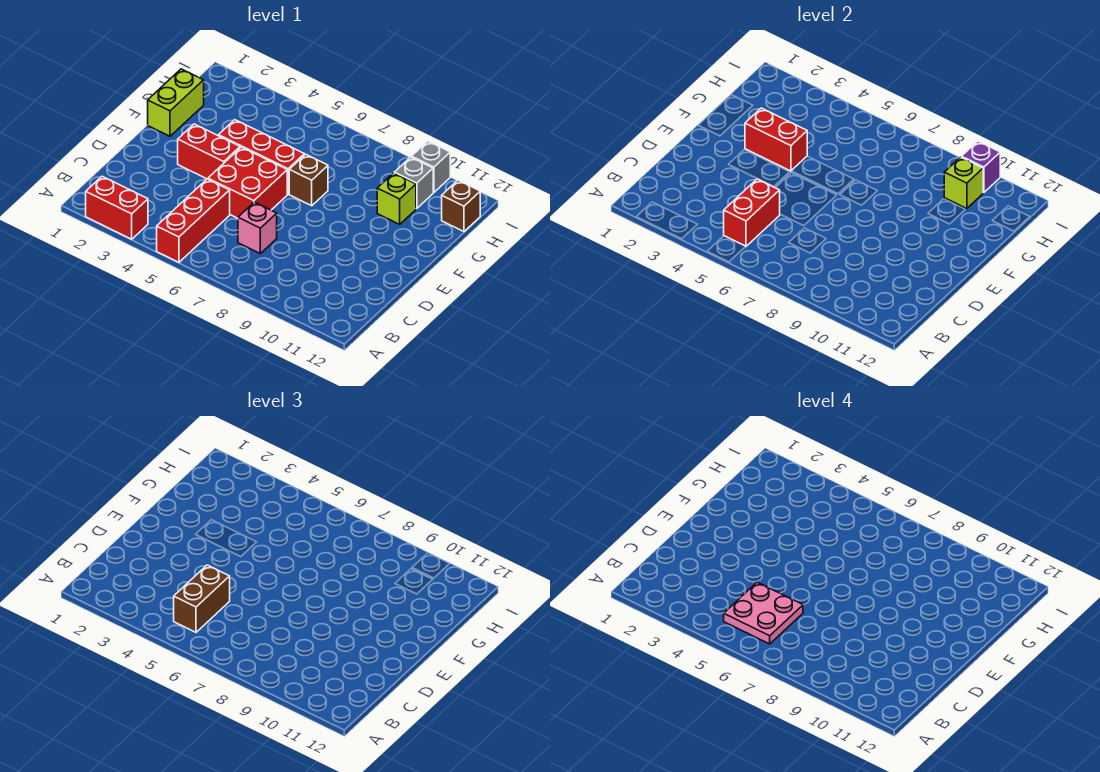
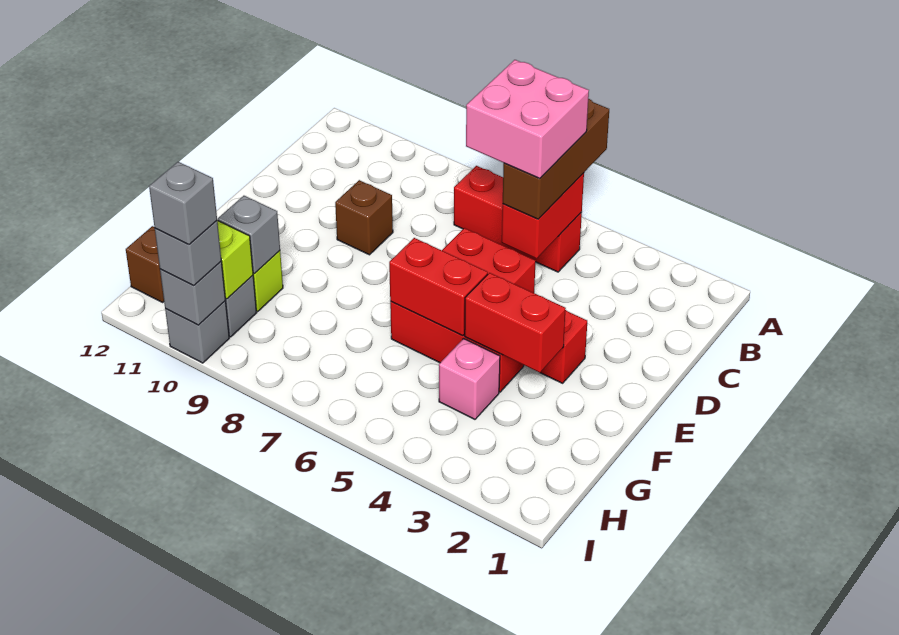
red brick A2:A3 level 1 -> red brick F5:F6 level 2
red brick A5:C5 level 1 -> red brick B5:B7 level 1
brown brick B5:C5 level 3 -> brown brick A5:C5 level 3
pink plate B5:C6 level 4 -> pink brick B5:C6 level 4
pink brick C7 level 1 -> pink brick G4 level 1
lime brick F1:G1 level 1 -> none
brown brick F7 level 1 -> brown brick D9 level 1
none -> grey brick G10 level 2
purple brick I10 level 2 -> grey brick I10 level 2
none -> grey brick I10 level 3
none -> grey brick I10 level 4

